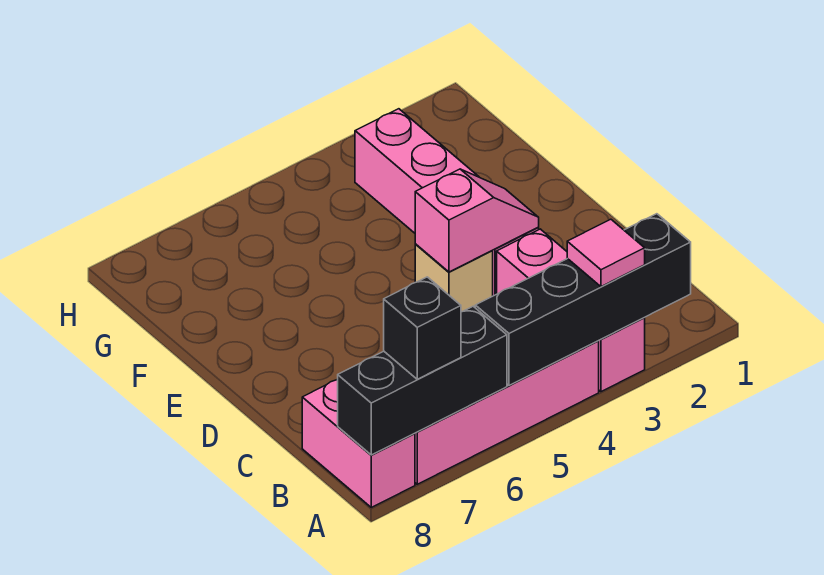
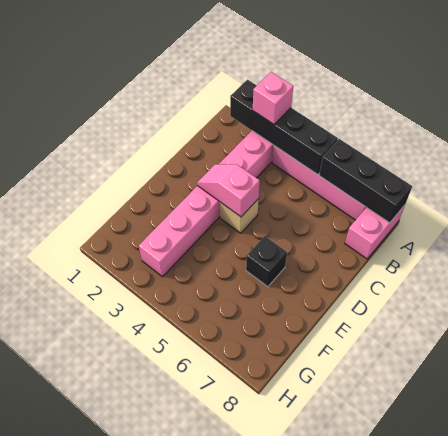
pink tile A3 level 3 -> pink brick A3 level 3
black brick A7 level 3 -> black brick E6 level 1

